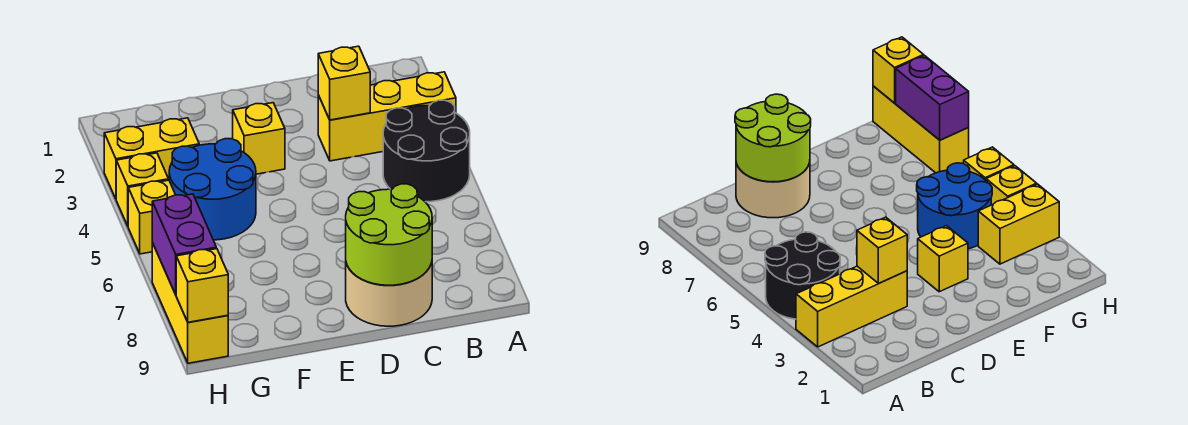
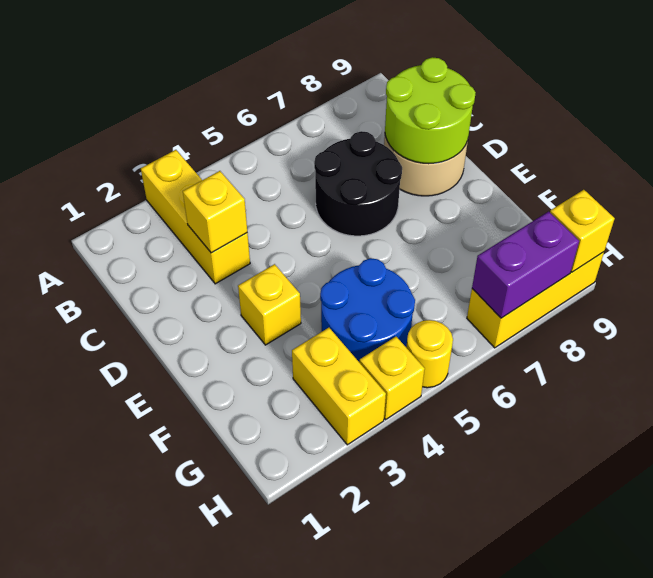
black round brick A4:B5 level 1 -> black round brick C6:D7 level 1
yellow brick H5 level 1 -> yellow round brick H5 level 1

